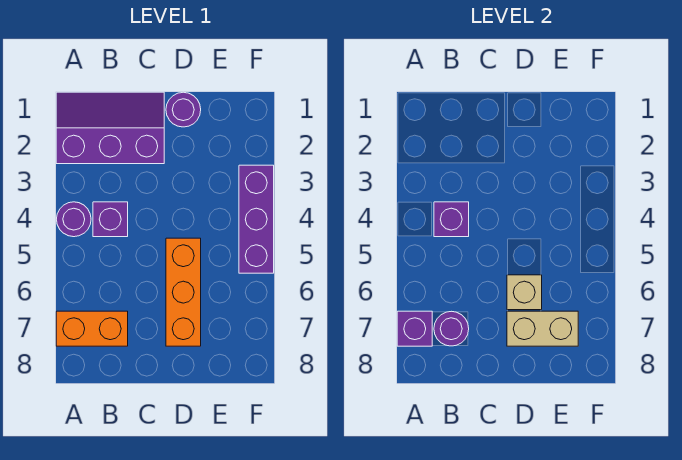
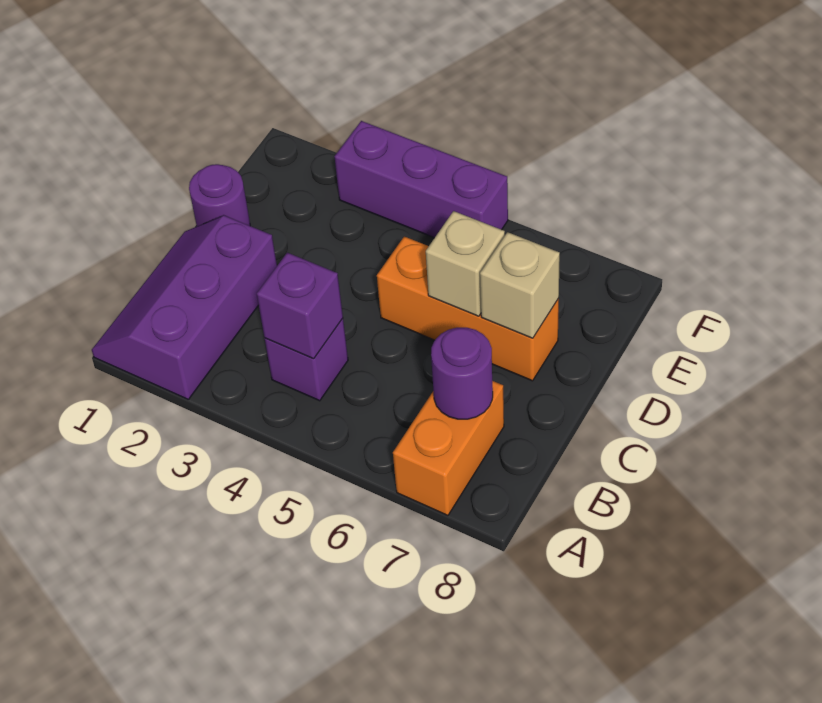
purple round brick A4 level 1 -> none
purple brick A7 level 2 -> none
tan brick D7:E7 level 2 -> tan brick D7 level 2

